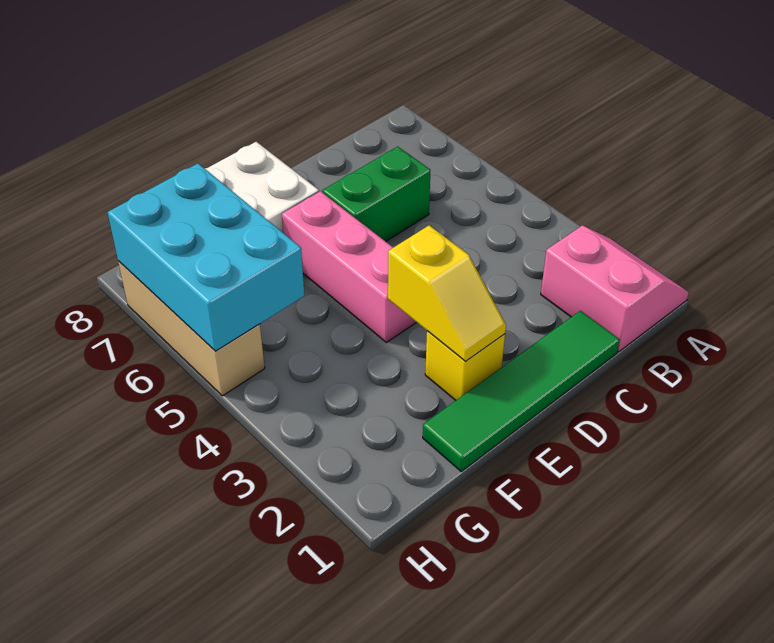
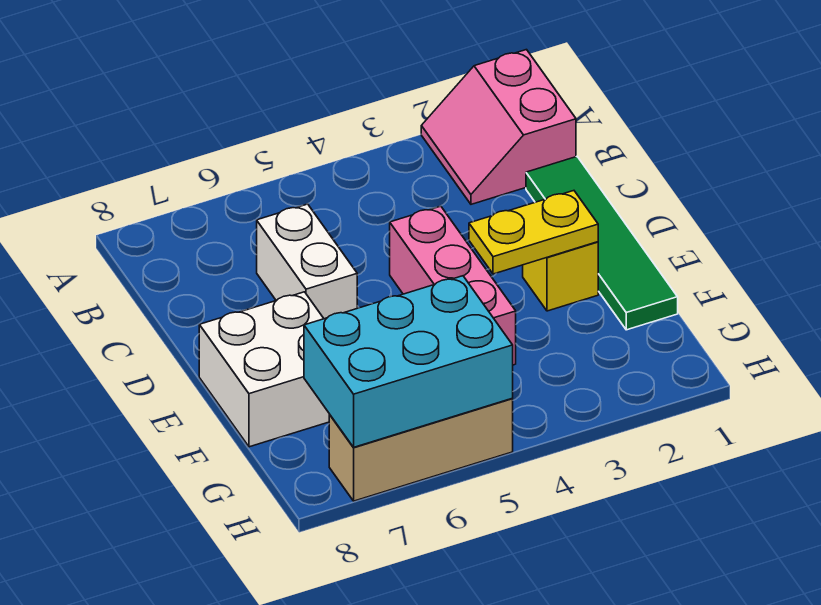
pink slope A1:B2 level 1 top B -> pink slope A1:B2 level 1 top 1
green brick C6:D6 level 1 -> white brick C6:D6 level 1
yellow slope E2:E3 level 2 top 3 -> yellow plate E2:E3 level 2
pink brick E4:E6 level 1 -> pink brick D4:F4 level 1

